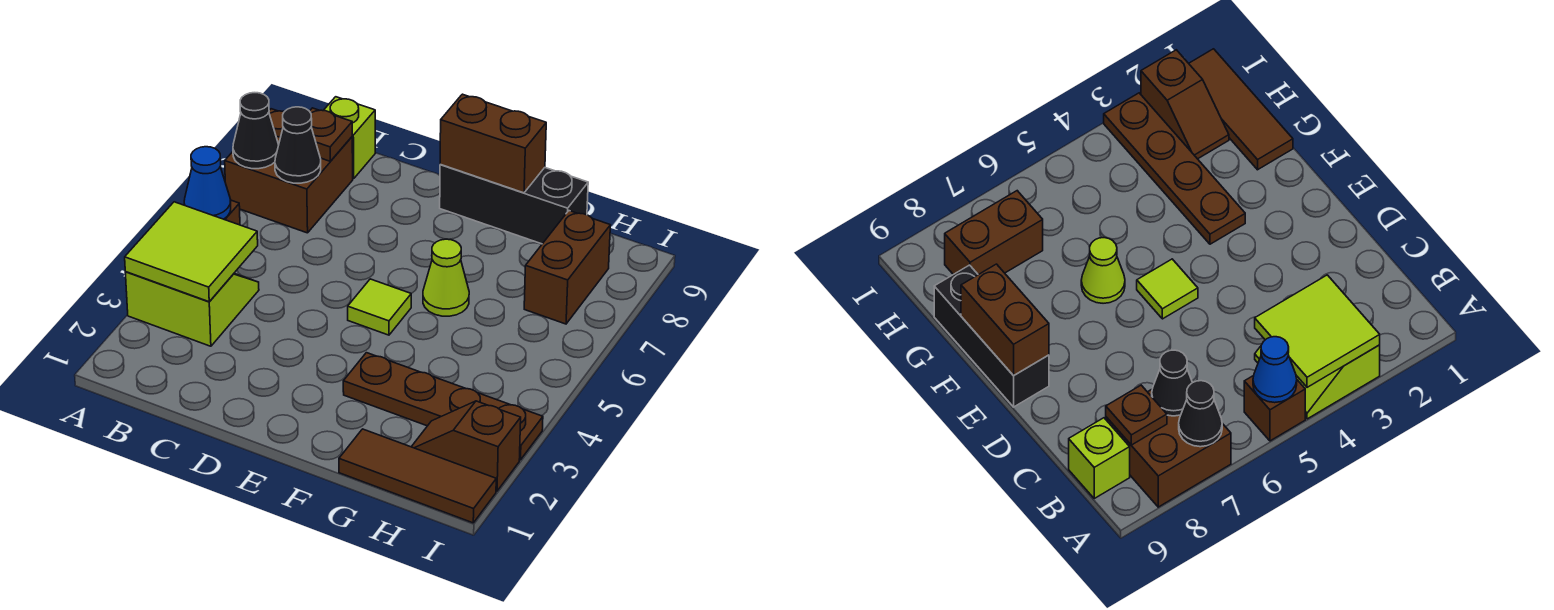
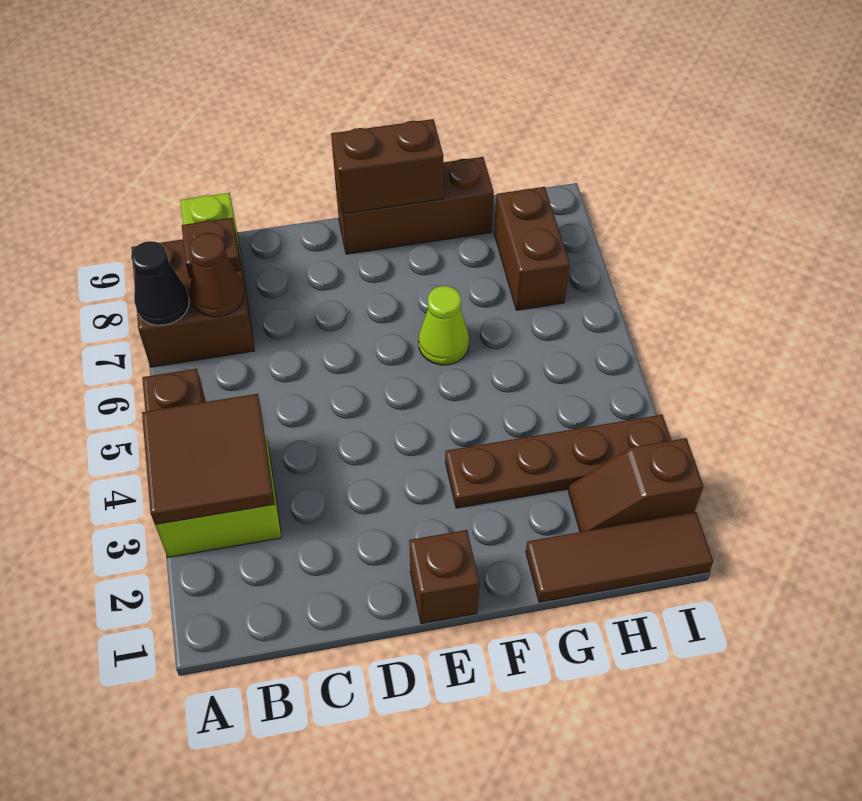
lime tile A3:B4 level 2 -> brown tile A3:B4 level 2
blue cone A5 level 2 -> none
black cone B7 level 2 -> brown cone B7 level 2
none -> brown brick E1 level 1
lime tile E5 level 1 -> none
black brick E9:G9 level 1 -> brown brick E9:G9 level 1

